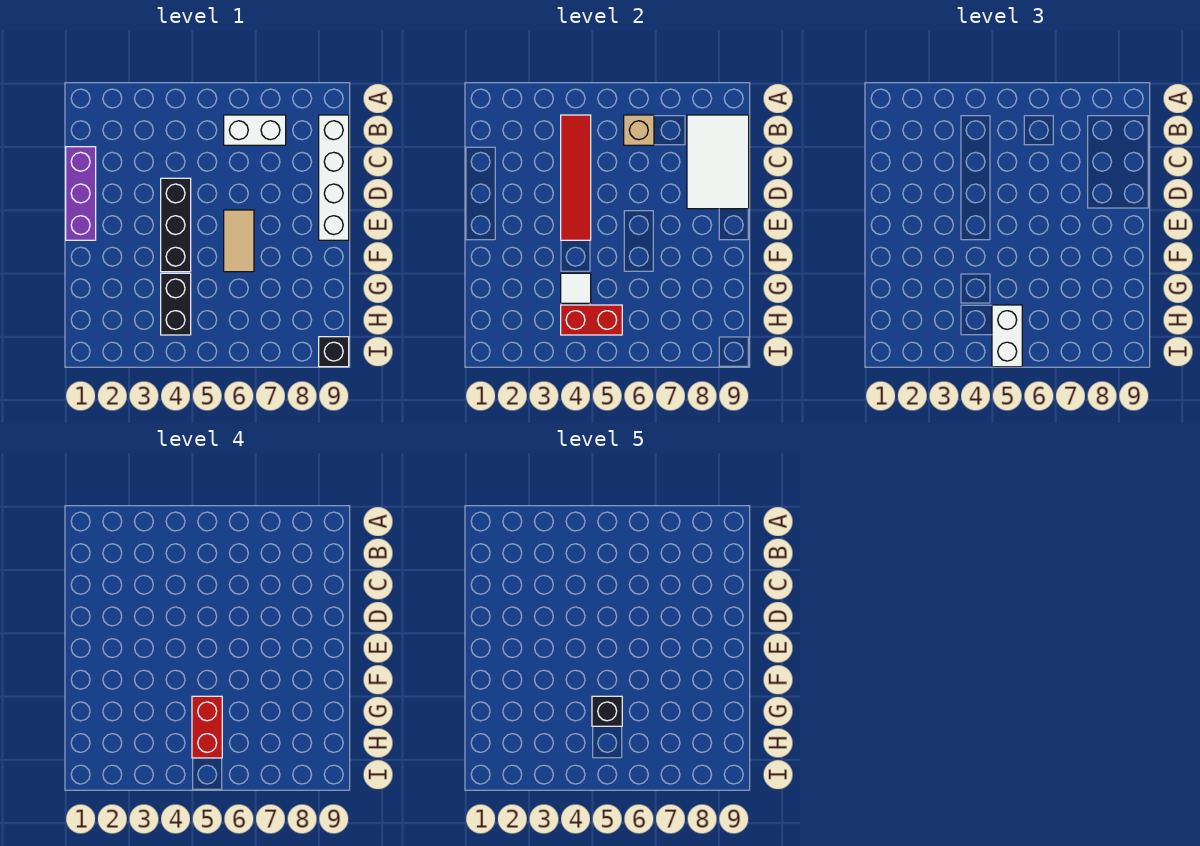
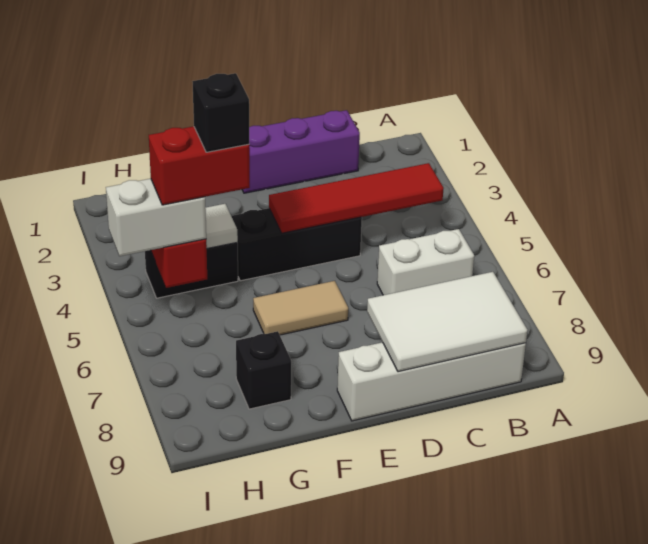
white brick B6:B7 level 1 -> white brick B6:C6 level 1
tan brick B6 level 2 -> none
black brick I9 level 1 -> black brick G8 level 1

